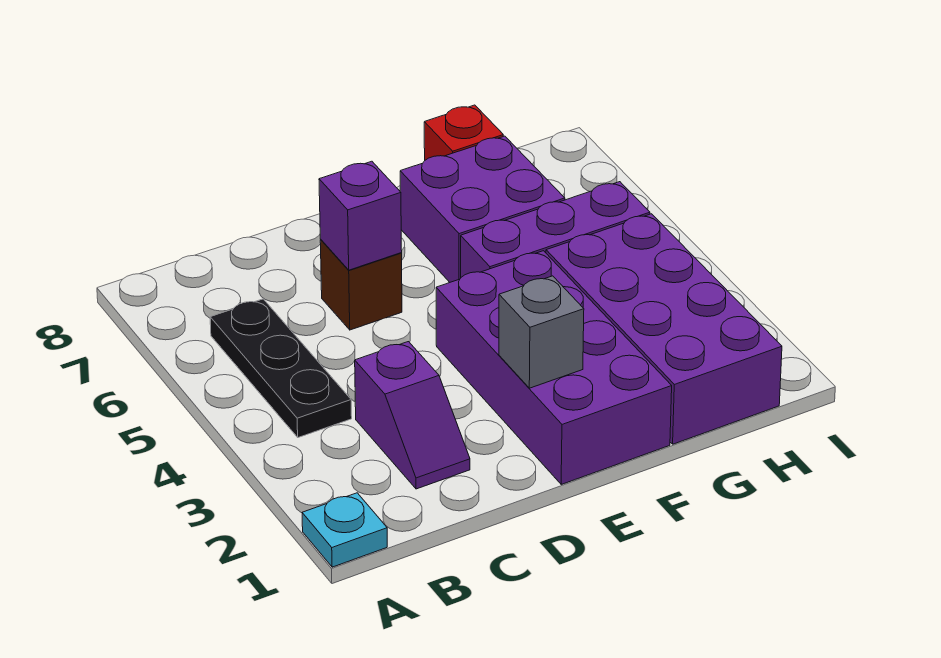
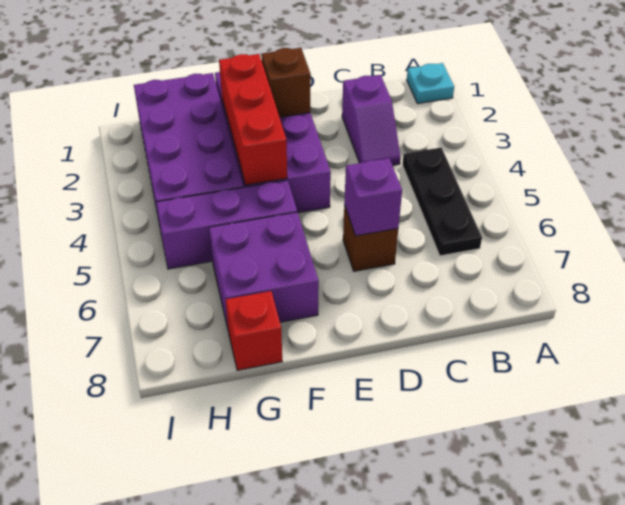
purple slope C2:C3 level 1 top 3 -> purple slope C2:C3 level 1 top 2
grey brick E2 level 2 -> brown brick E2 level 2
none -> red brick F2:F4 level 2

